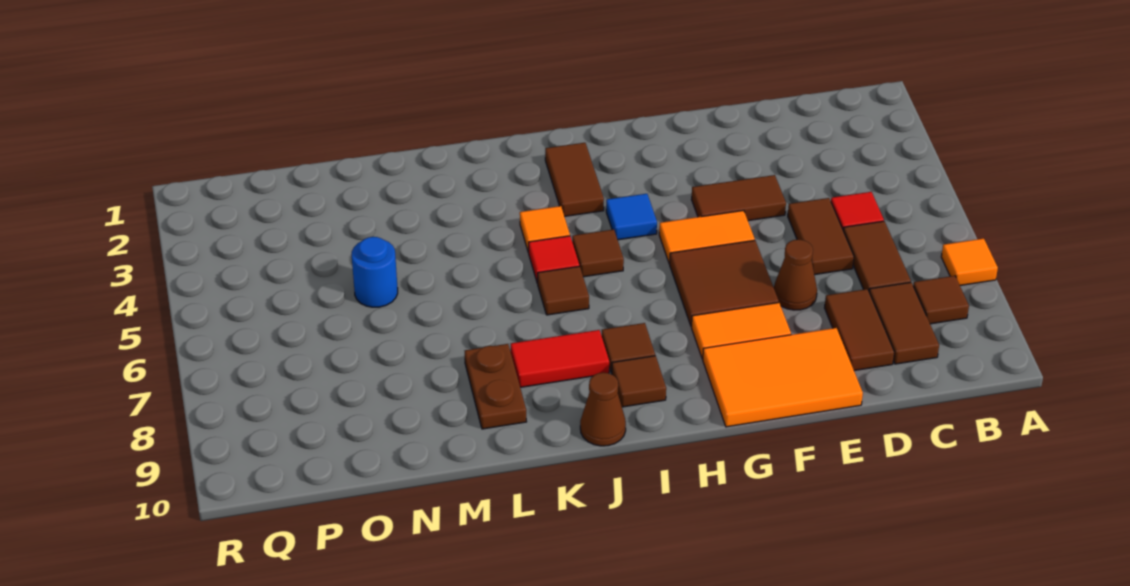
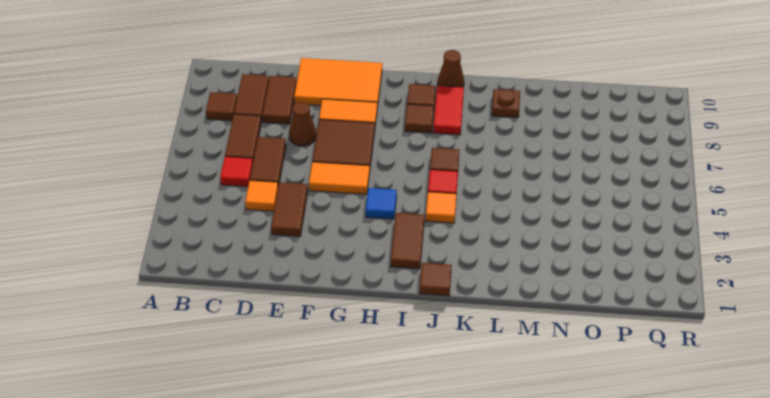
orange tile A7 level 1 -> orange tile D4 level 1
brown tile E4:F4 level 1 -> brown tile E3:E4 level 1
brown tile I5 level 1 -> brown tile J1 level 1
red tile J8:K8 level 1 -> red tile J8:J9 level 1
brown plate L8:L9 level 1 -> brown plate L9 level 1
blue round brick N5 level 1 -> none

